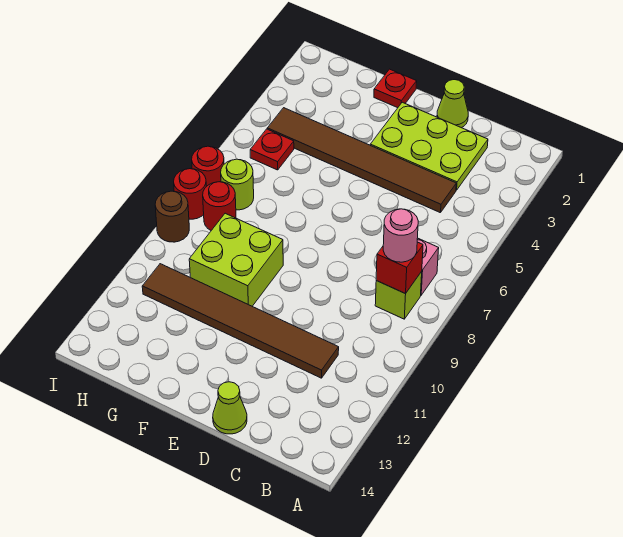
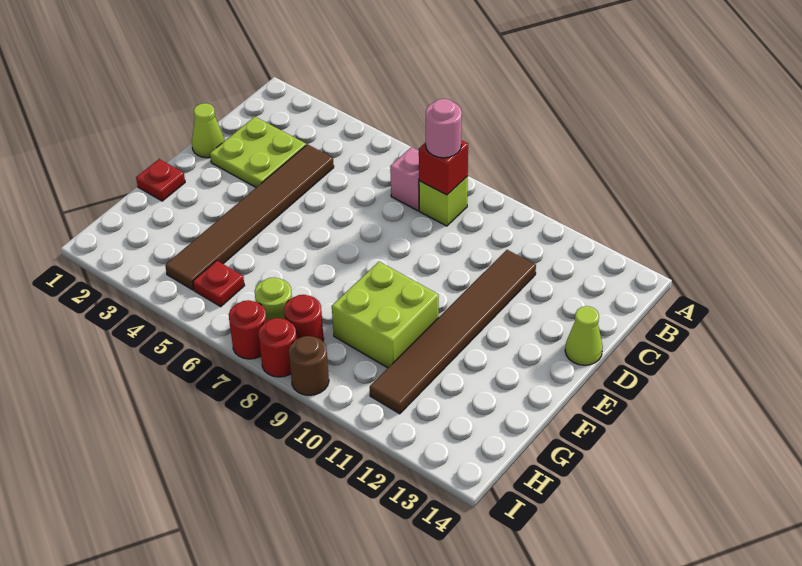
lime plate C2:E3 level 1 -> lime plate C2:D3 level 1

